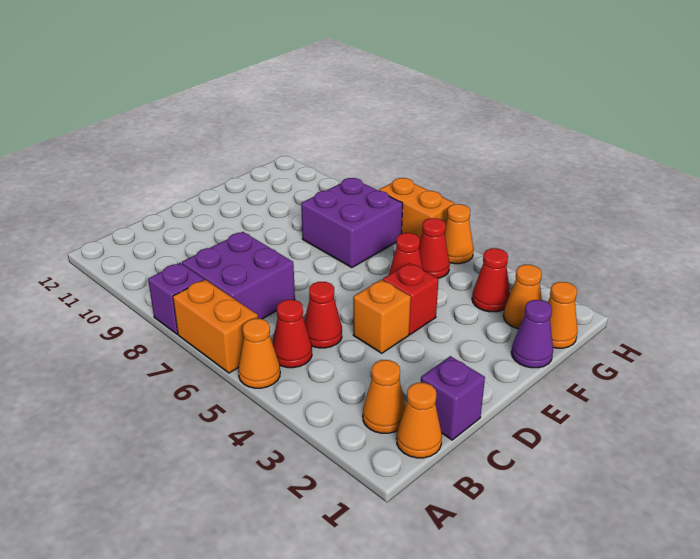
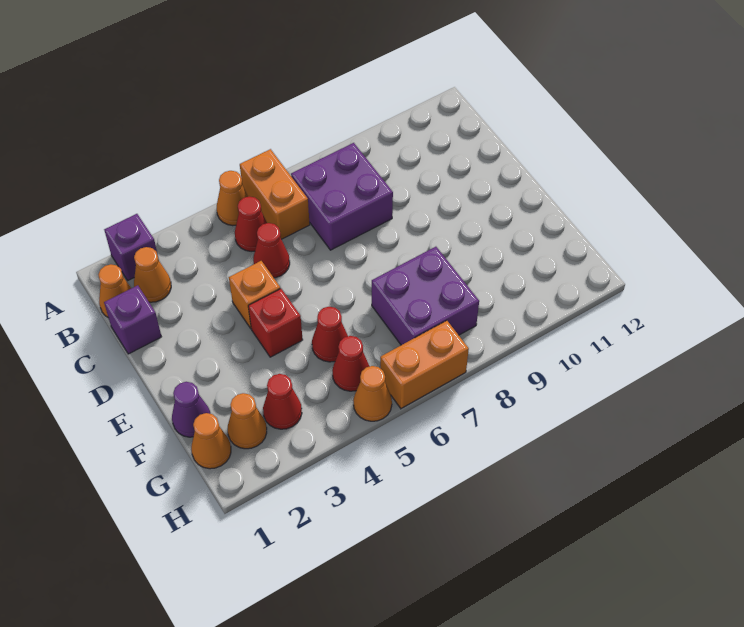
orange brick A6:A7 level 1 -> orange brick A6:B6 level 1
purple brick A8 level 1 -> purple brick A2 level 1

